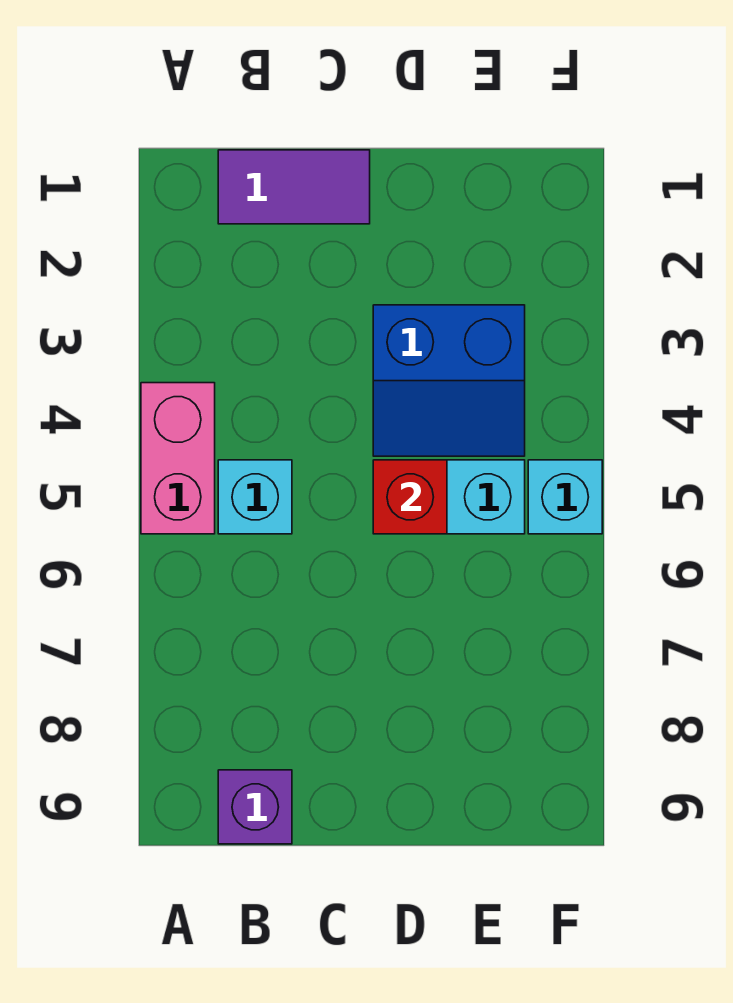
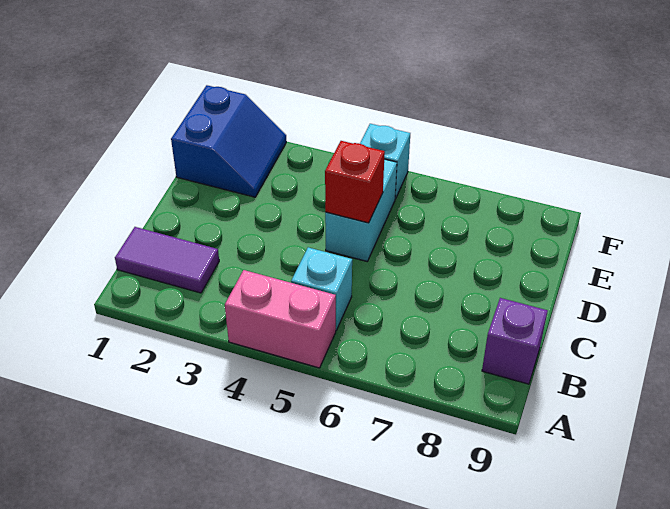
purple tile B1:C1 level 1 -> purple tile B1:B2 level 1
blue slope D3:E4 level 1 top 3 -> blue slope E1:F2 level 1 top 1

